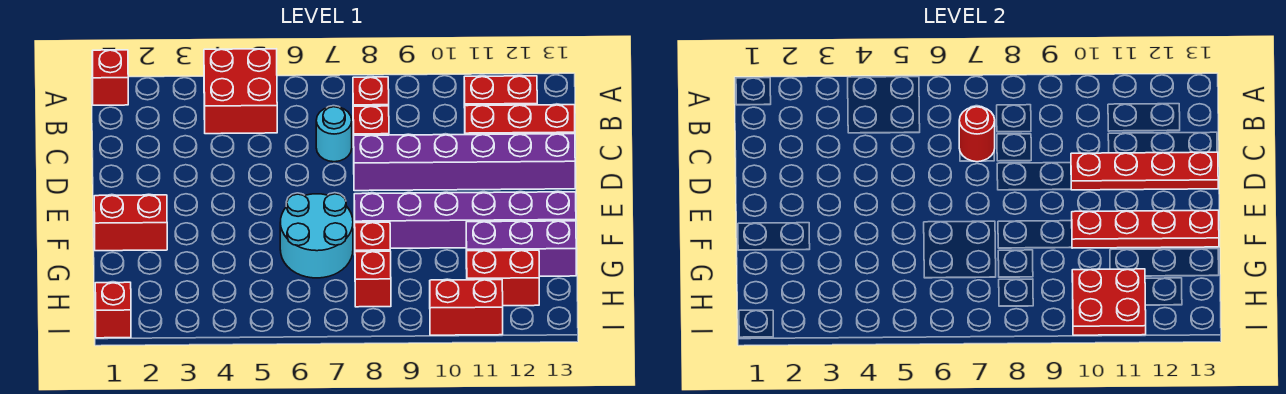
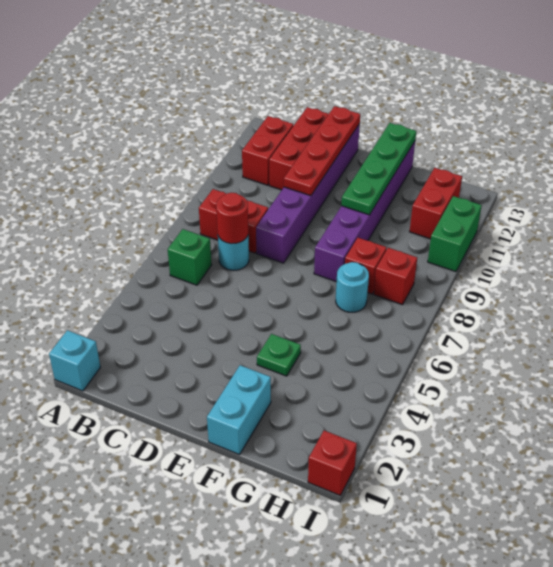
red brick A1 level 1 -> cyan brick A1 level 1
red brick A4:B5 level 1 -> none
none -> green brick B6 level 1
red brick F1:F2 level 1 -> cyan brick F1:F2 level 1
none -> green plate F4 level 1
cyan round brick F6:G7 level 1 -> cyan round brick G7 level 1
red plate F10:F13 level 2 -> green plate F10:F13 level 2
purple brick G11:G13 level 1 -> none
red plate H10:I11 level 2 -> none
red brick I10:I11 level 1 -> green brick I10:I11 level 1

